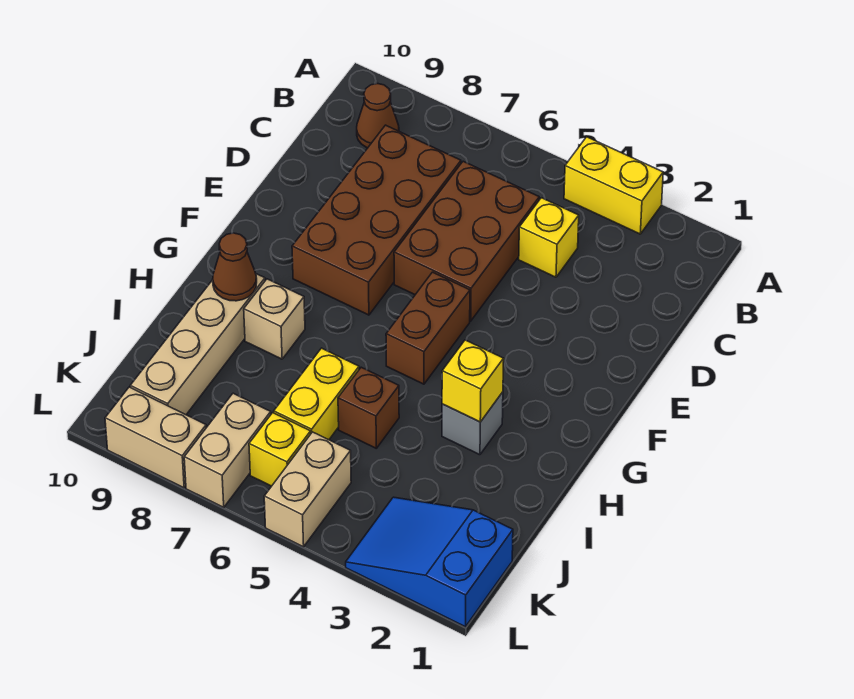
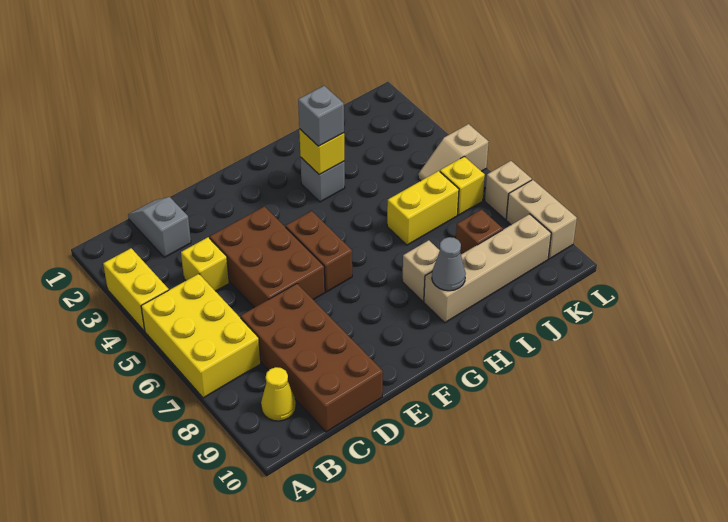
none -> yellow brick A5:B7 level 1
brown cone B9 level 1 -> yellow cone B9 level 1
none -> grey slope C1:C2 level 1 top 2
brown brick C5:E6 level 1 -> brown brick D4:E6 level 1
brown brick C7:F8 level 1 -> brown brick C7:D10 level 1
brown brick F5:G5 level 1 -> brown brick F5:F6 level 1
none -> grey brick H3 level 3
brown cone H9 level 2 -> grey cone H9 level 2
brown brick I5 level 1 -> brown brick J8 level 1
blue slope K1:L3 level 1 top 1 -> none
tan brick K5:L5 level 1 -> tan slope K5:L5 level 1 top L
tan brick K7:L7 level 1 -> tan brick L7 level 1

